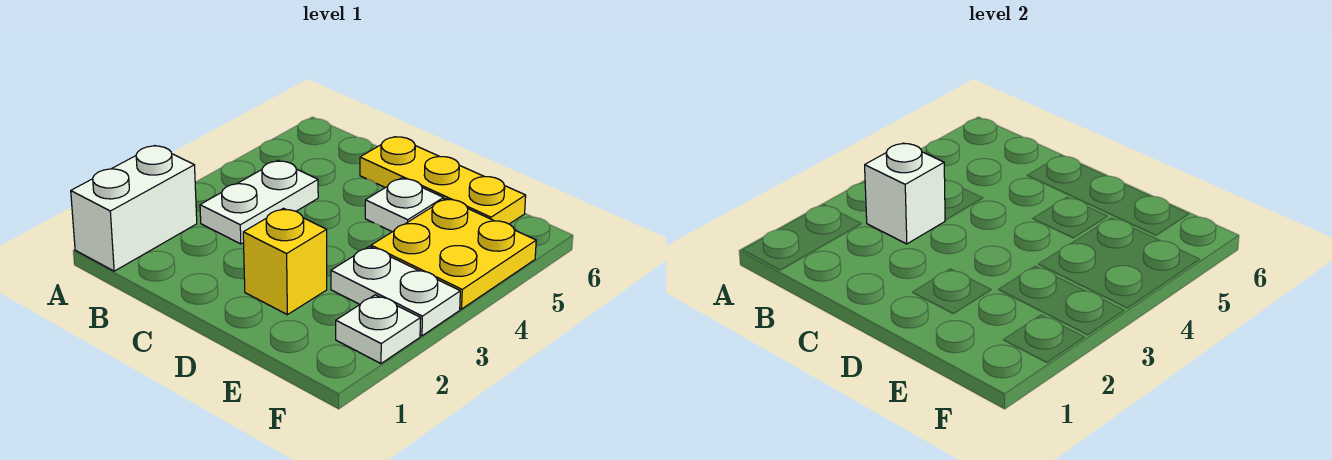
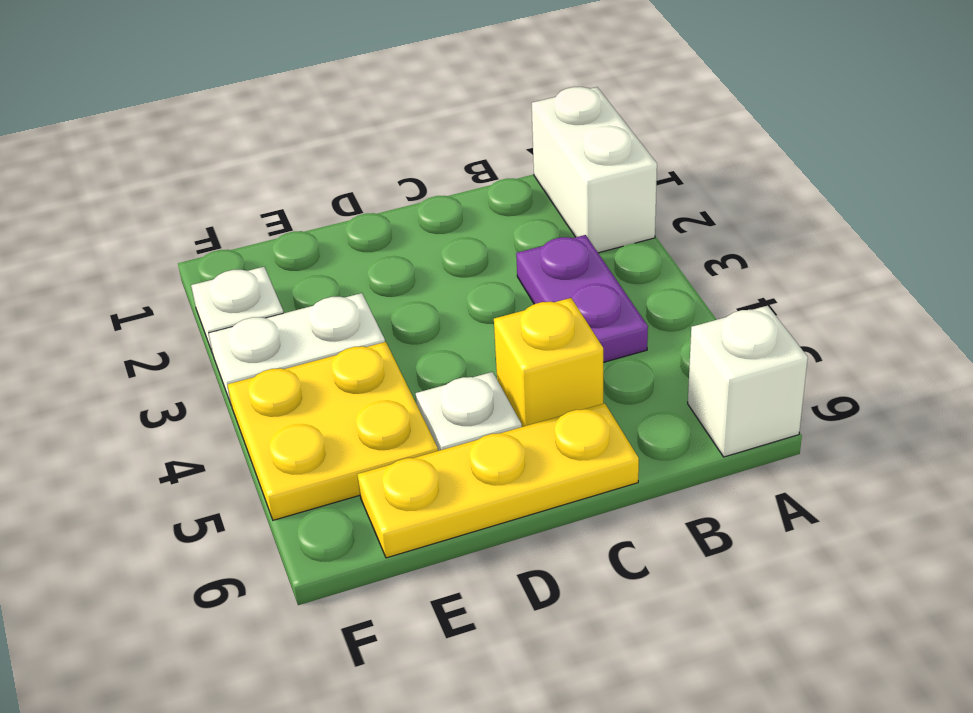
white plate B3:B4 level 1 -> purple plate B3:B4 level 1
white brick B3 level 2 -> white brick A6 level 1
yellow brick D2 level 1 -> yellow brick C5 level 1

